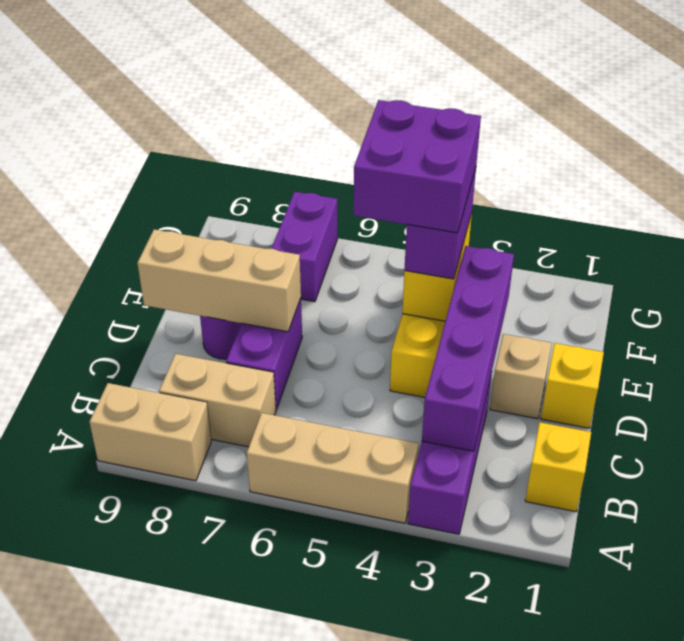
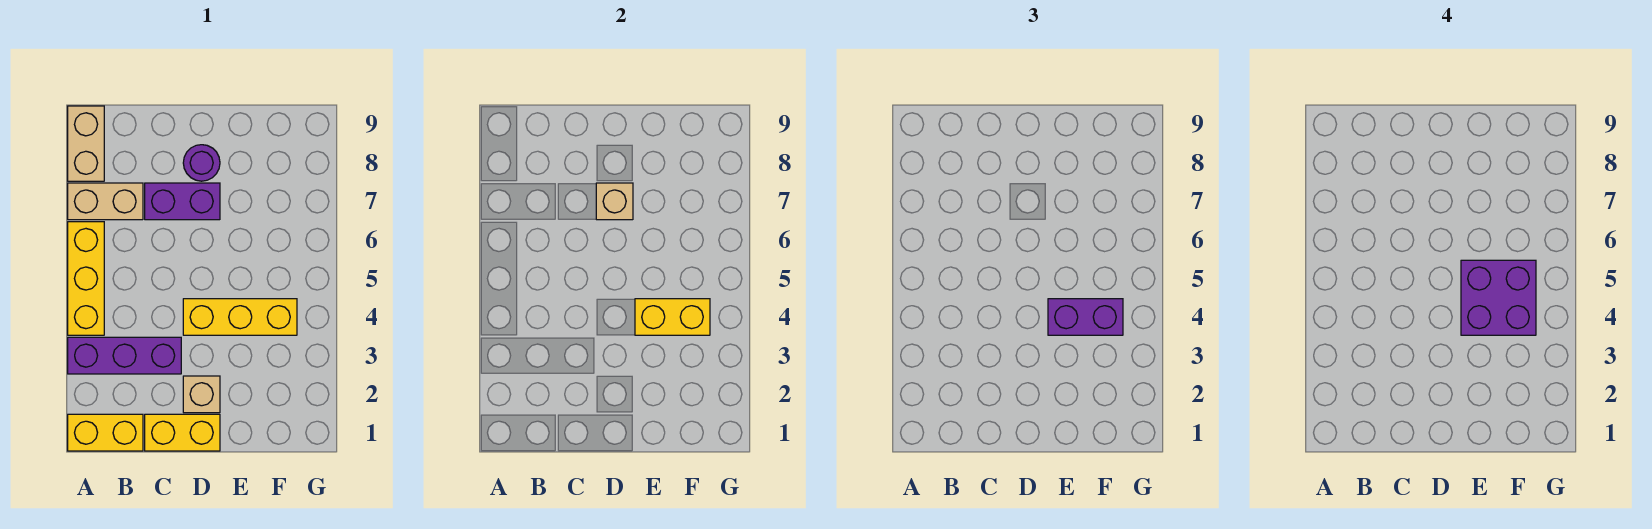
tan brick A4:A6 level 1 -> yellow brick A4:A6 level 1
yellow brick B1 level 1 -> yellow brick A1:B1 level 1
purple brick B3:E3 level 2 -> none
tan brick B7:B8 level 1 -> tan brick A7:B7 level 1
yellow brick D1 level 1 -> yellow brick C1:D1 level 1
tan brick D7:D9 level 2 -> tan brick D7 level 2
purple brick F7:G7 level 1 -> none

